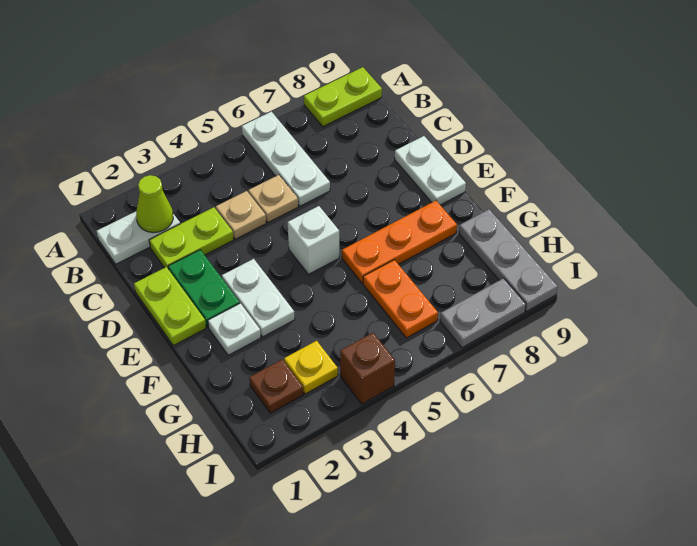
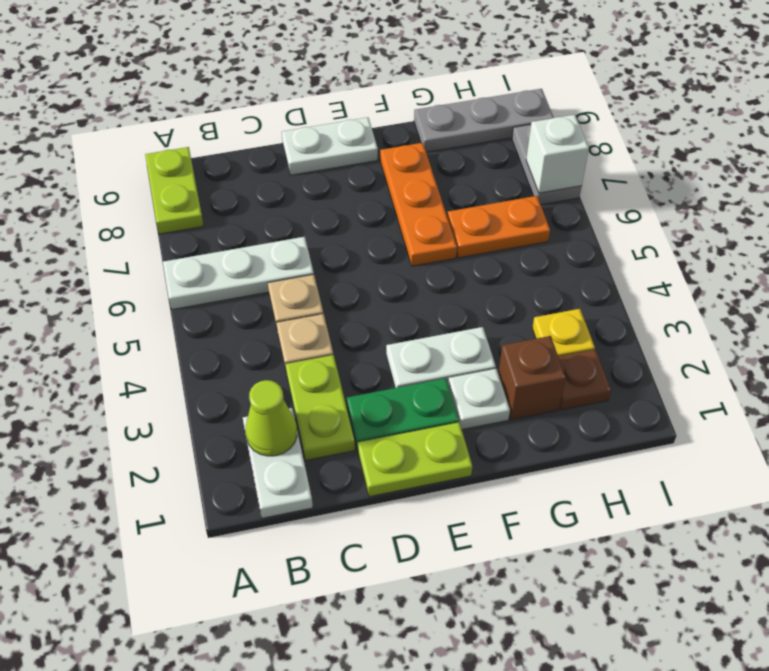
white brick E5 level 1 -> white brick I7 level 2
brown brick I4 level 1 -> brown brick G2 level 1

